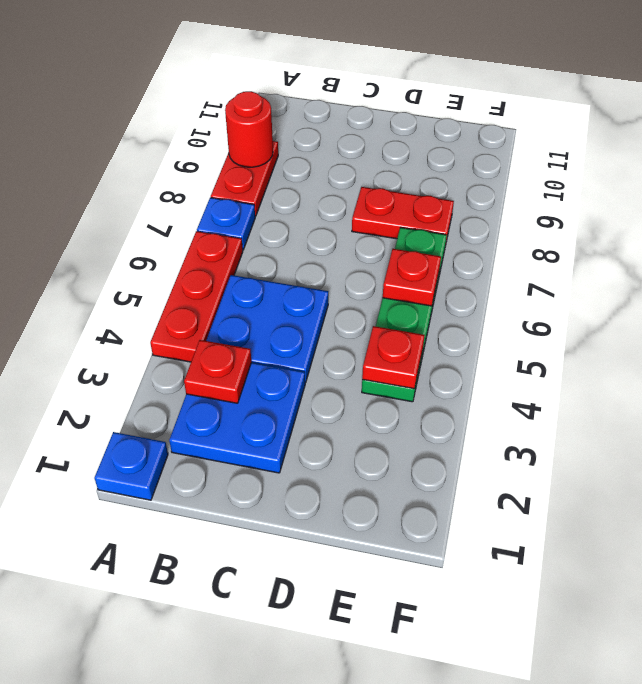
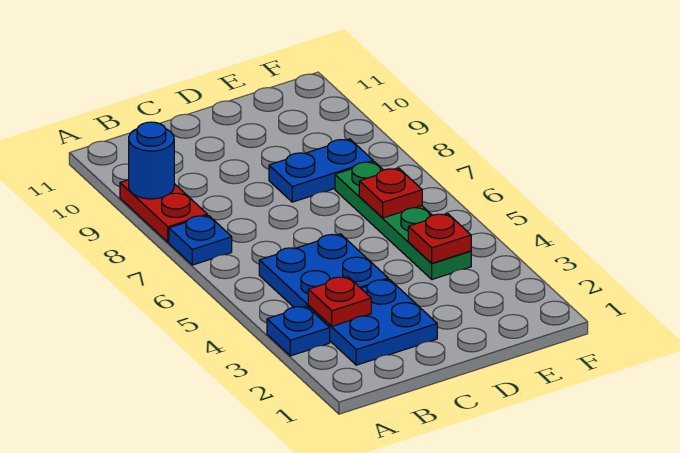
blue plate A1 level 1 -> blue plate A3 level 1
red plate A4:A6 level 1 -> none
red round brick A9 level 2 -> blue round brick A9 level 2
red plate D8:E8 level 1 -> blue plate D8:E8 level 1

